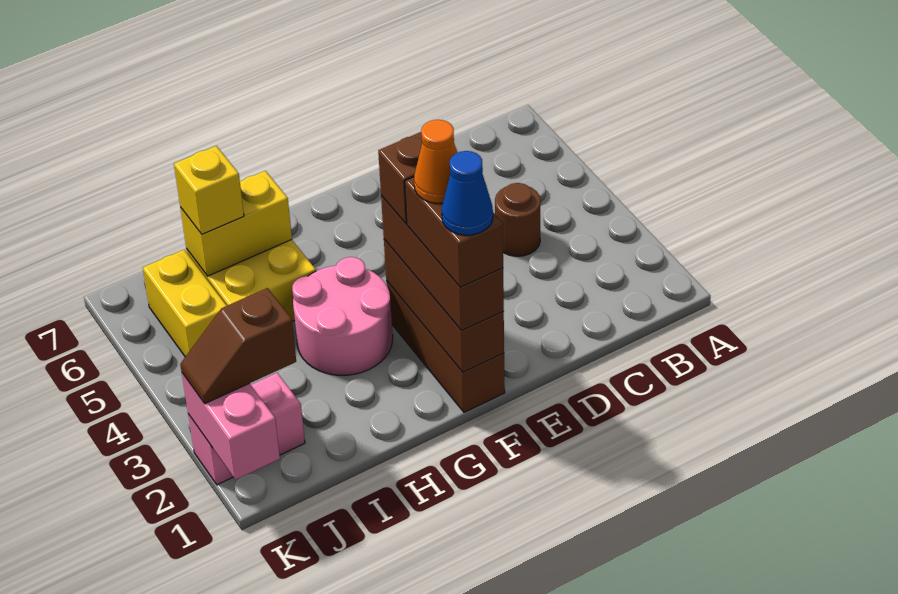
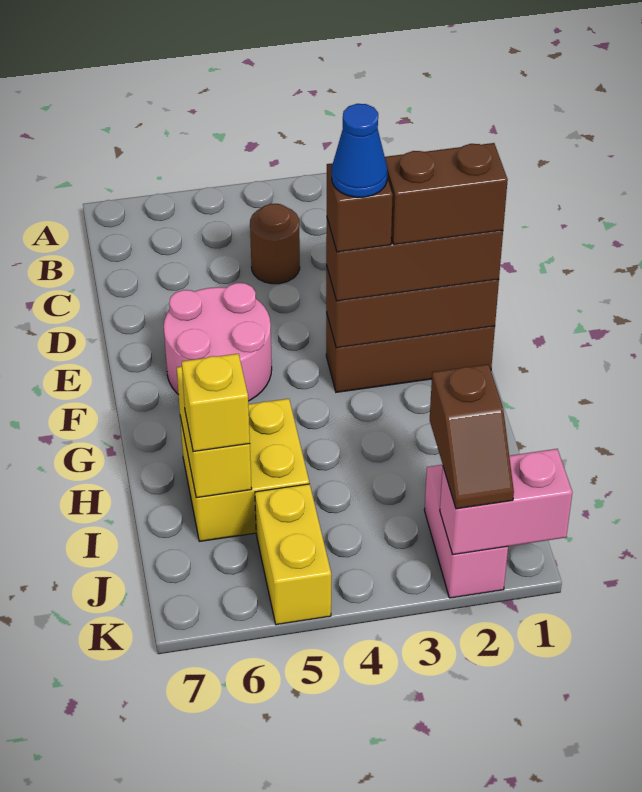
blue cone F1 level 5 -> blue cone F3 level 5
orange cone F2 level 5 -> none
pink round brick G3:H4 level 1 -> pink round brick E5:F6 level 1
yellow brick J5:J6 level 1 -> yellow brick J5:K5 level 1

